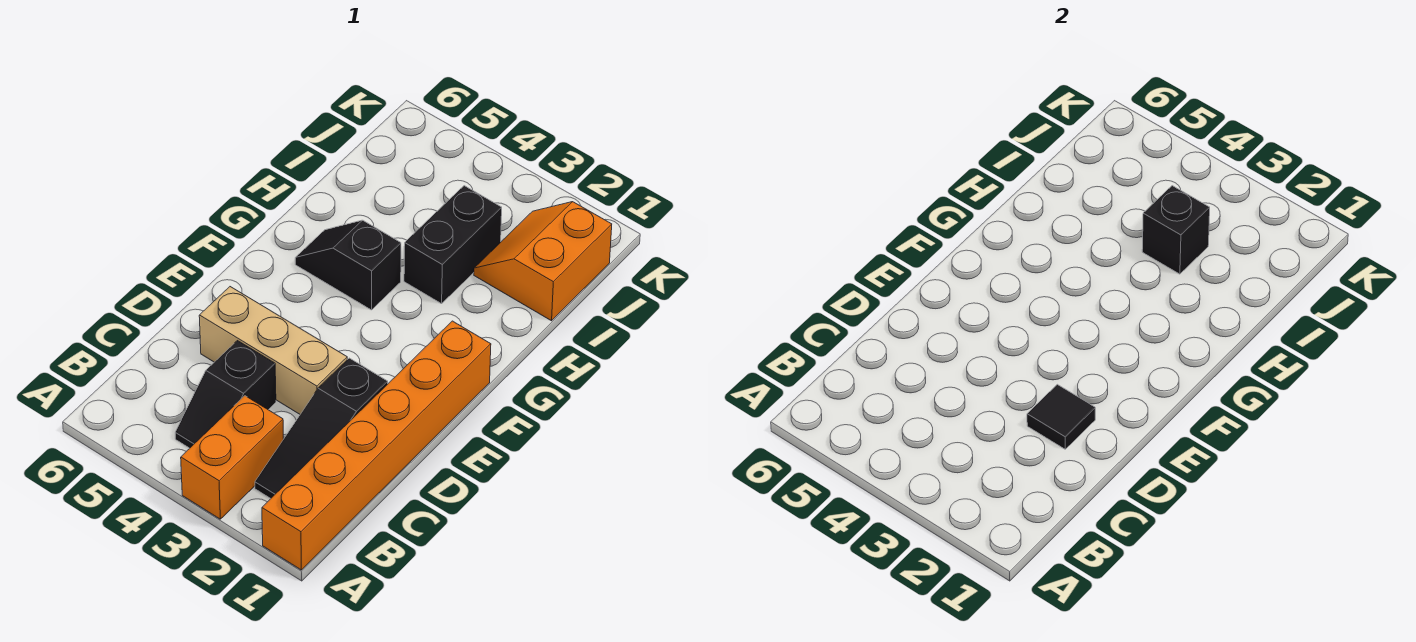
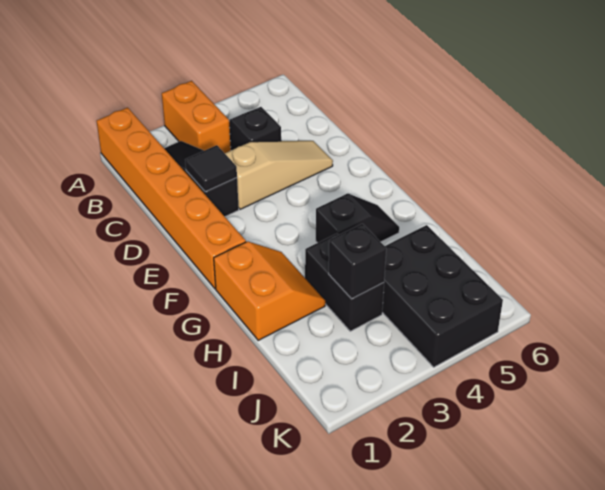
tan brick D3:D5 level 1 -> tan slope D3:D5 level 1 top 3
orange slope I1:J2 level 1 top 1 -> orange slope G1:H2 level 1 top 1
none -> black brick I4:K5 level 1

